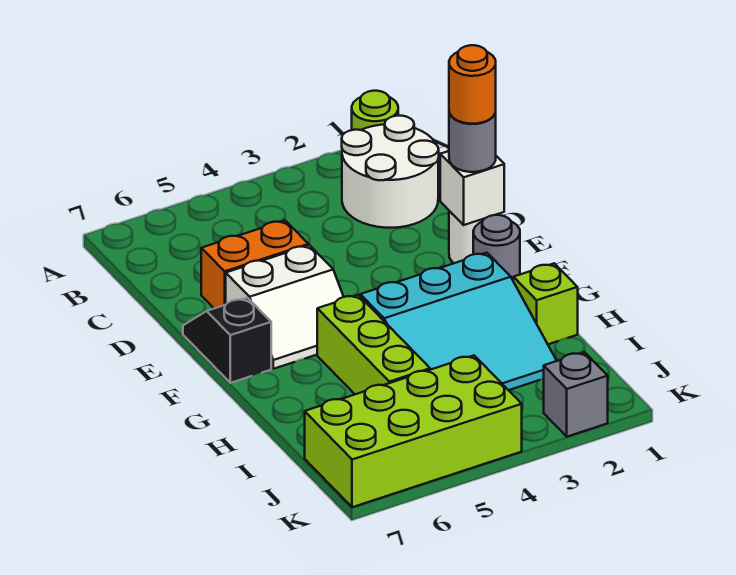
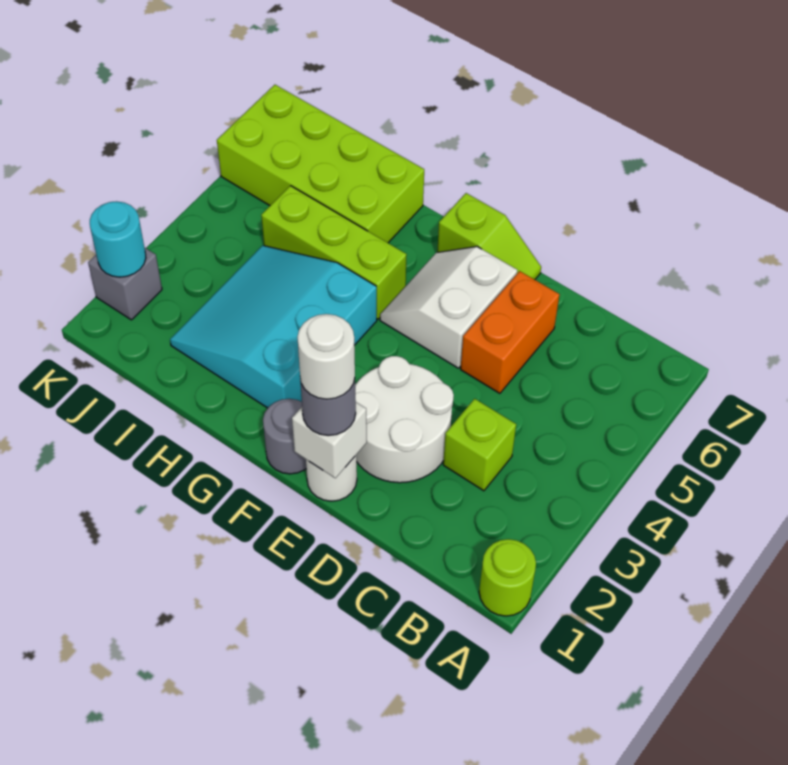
white round brick B1:C2 level 1 -> white round brick D2:E3 level 1
orange round brick E1 level 4 -> white round brick E1 level 4
black slope E7:F7 level 1 top F -> lime slope E7:F7 level 1 top F
lime brick H1 level 1 -> lime brick C3 level 1
lime brick J4:K7 level 1 -> lime brick H6:K7 level 1
none -> cyan round brick K2 level 2

